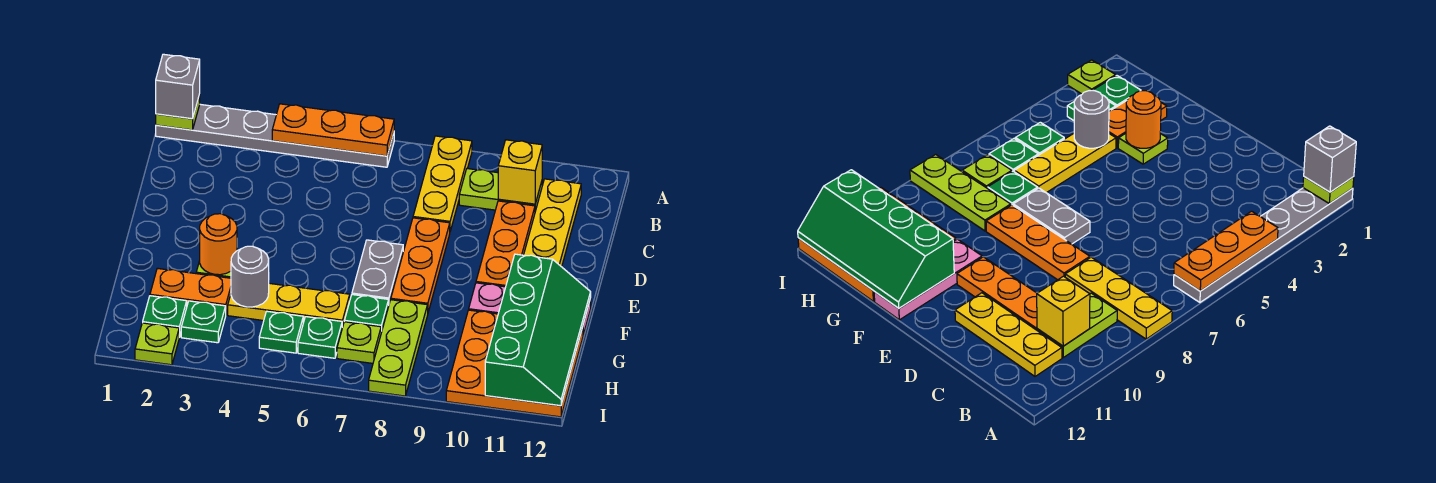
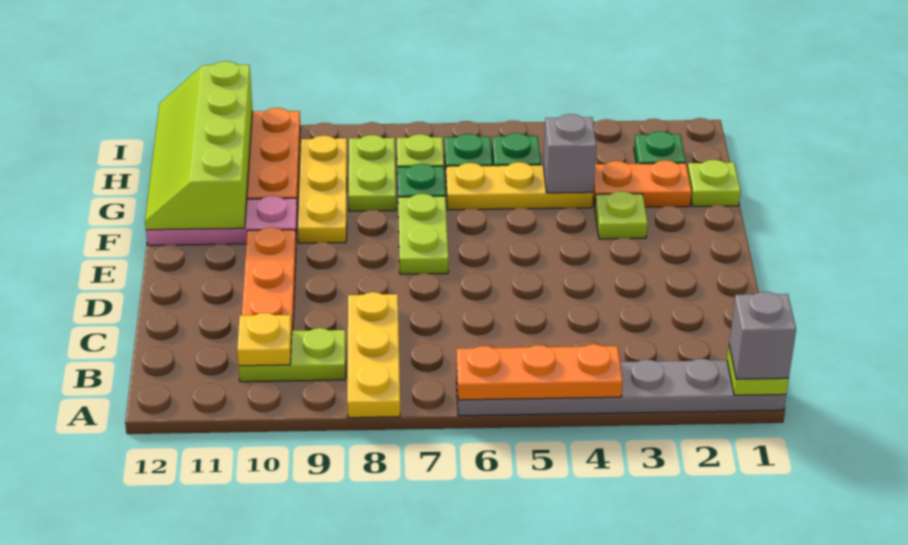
yellow brick B10 level 2 -> yellow plate B10 level 2
yellow plate B11:D11 level 1 -> yellow plate F9:H9 level 1
orange plate D8:F8 level 1 -> none
grey plate E7:F7 level 1 -> lime plate E7:F7 level 1
orange round brick F3 level 2 -> none
green slope F11:I12 level 2 top 11 -> lime slope F11:I12 level 2 top 11
grey round brick G4 level 2 -> grey brick G4 level 2
lime plate G8:I8 level 1 -> lime plate G8:H8 level 1
green plate H3 level 1 -> none
lime plate I2 level 1 -> lime plate G1 level 1

